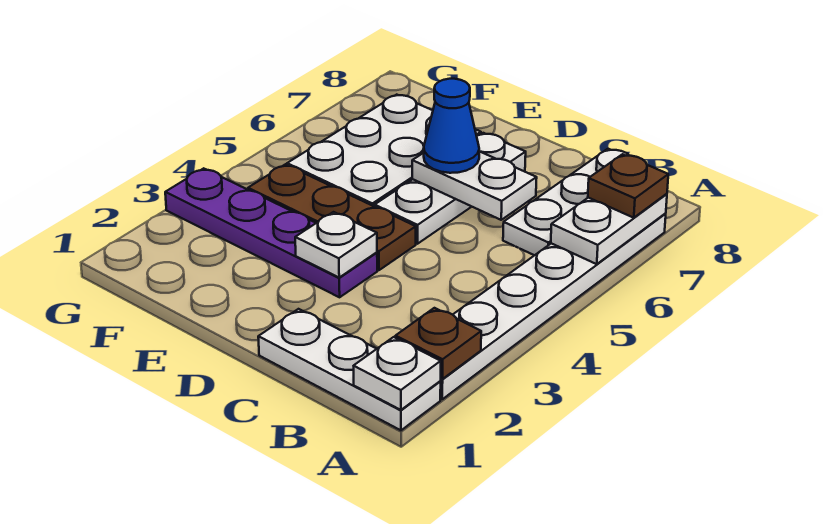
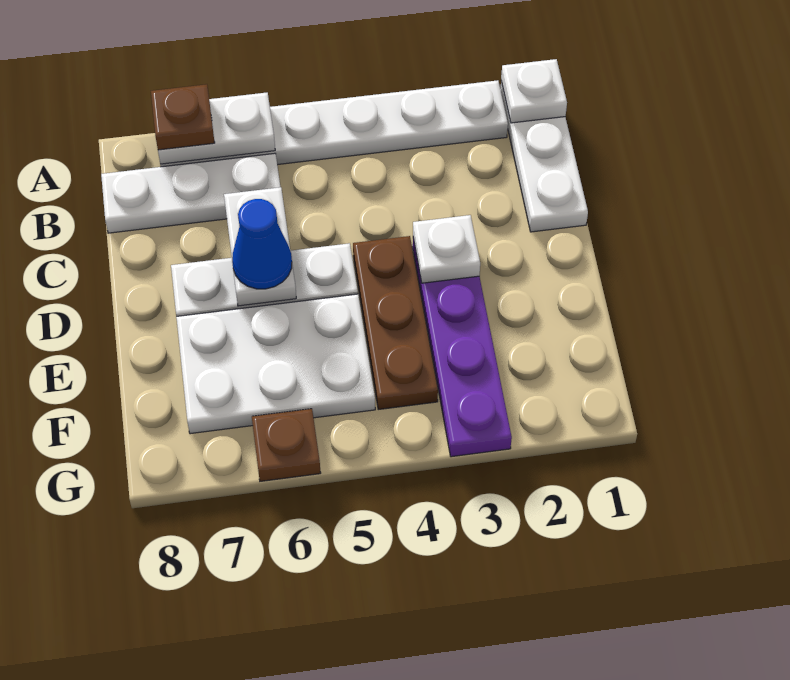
brown plate A2 level 2 -> brown plate G6 level 1

